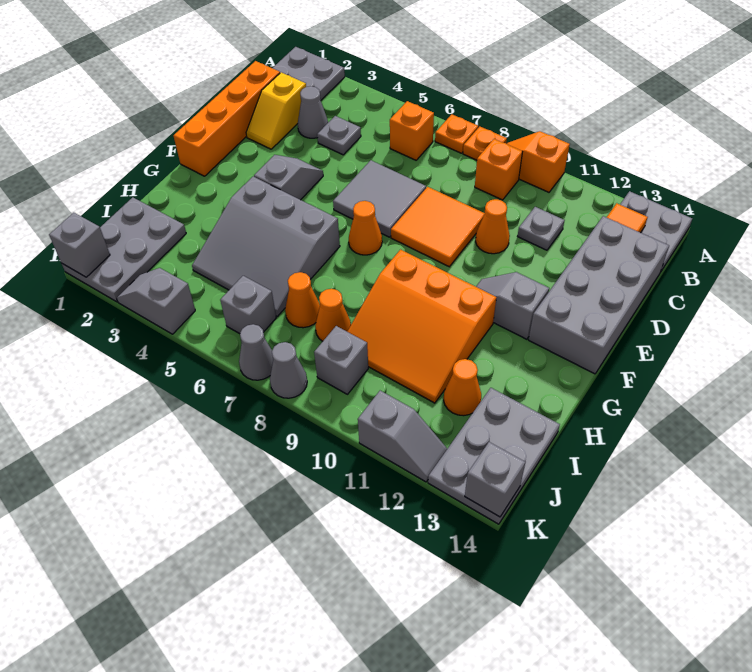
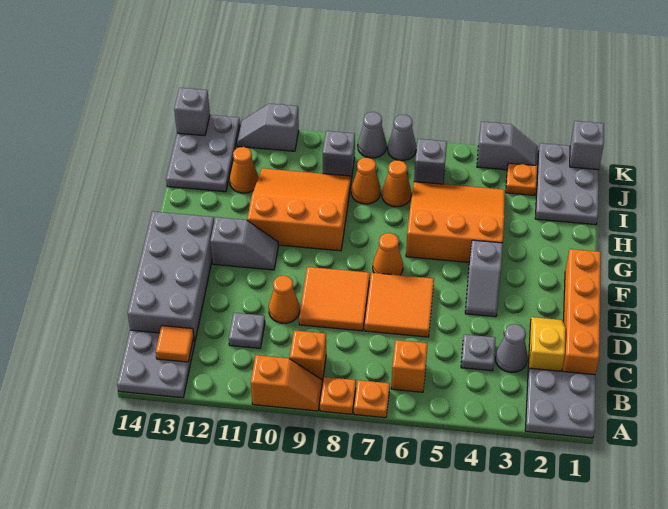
grey tile D6:E7 level 1 -> orange tile D6:E7 level 1
grey slope G4:I6 level 1 top G -> orange slope G4:I6 level 1 top G
none -> orange plate J3 level 1

